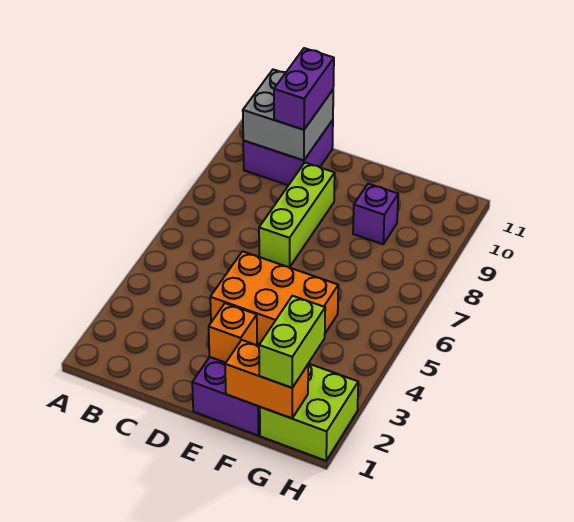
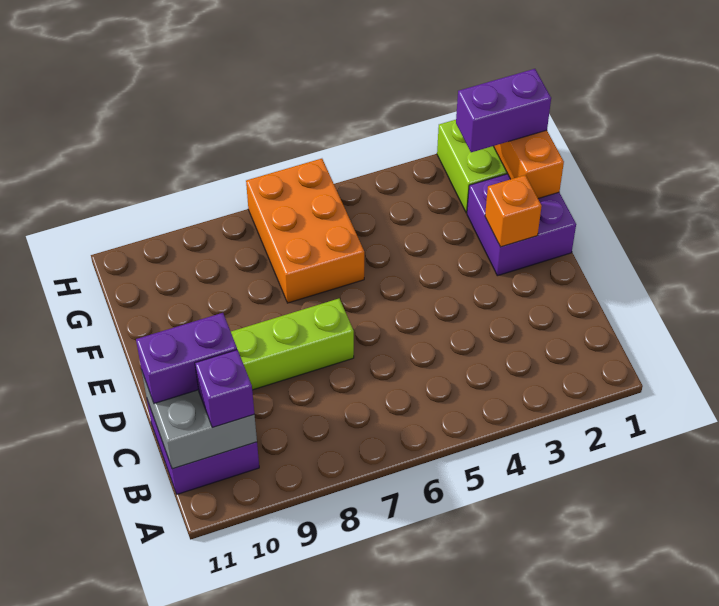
orange brick D4:F5 level 1 -> orange brick F6:H7 level 1
purple brick F9 level 1 -> purple brick B10 level 3
lime brick G1:G2 level 3 -> purple brick G1:G2 level 3

